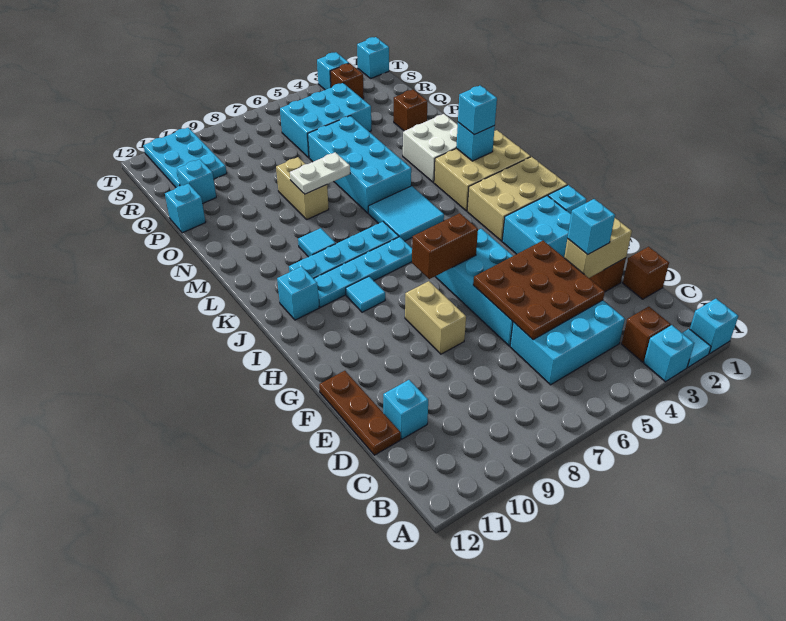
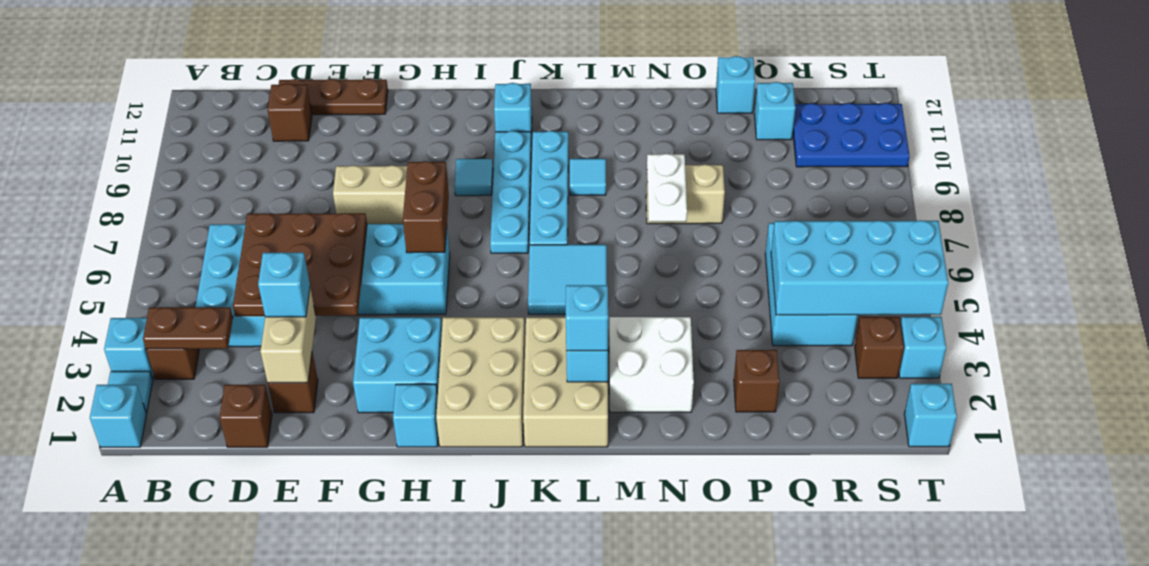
none -> brown plate B3:C3 level 2
cyan brick D11 level 1 -> brown brick D11 level 1
cyan brick M5:P6 level 1 -> cyan brick Q4:T5 level 2
cyan plate R10:T11 level 1 -> blue plate R10:T11 level 1

